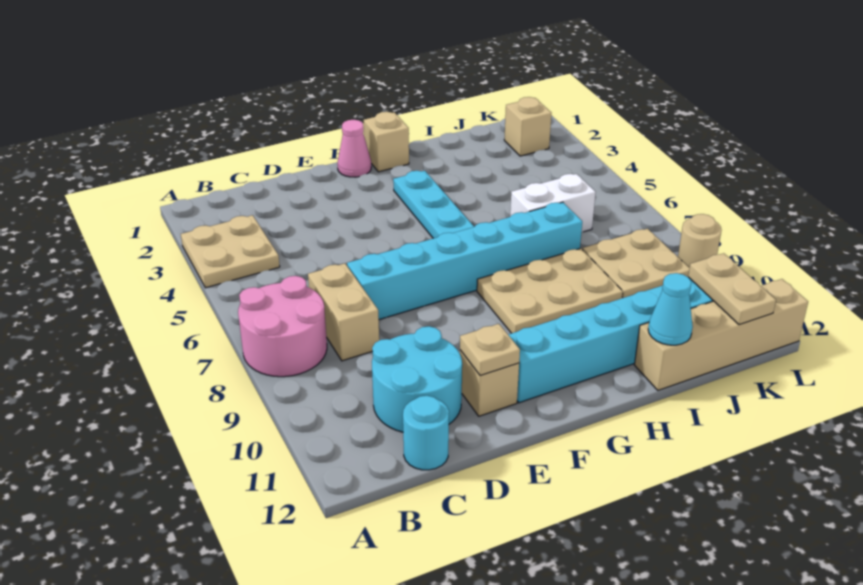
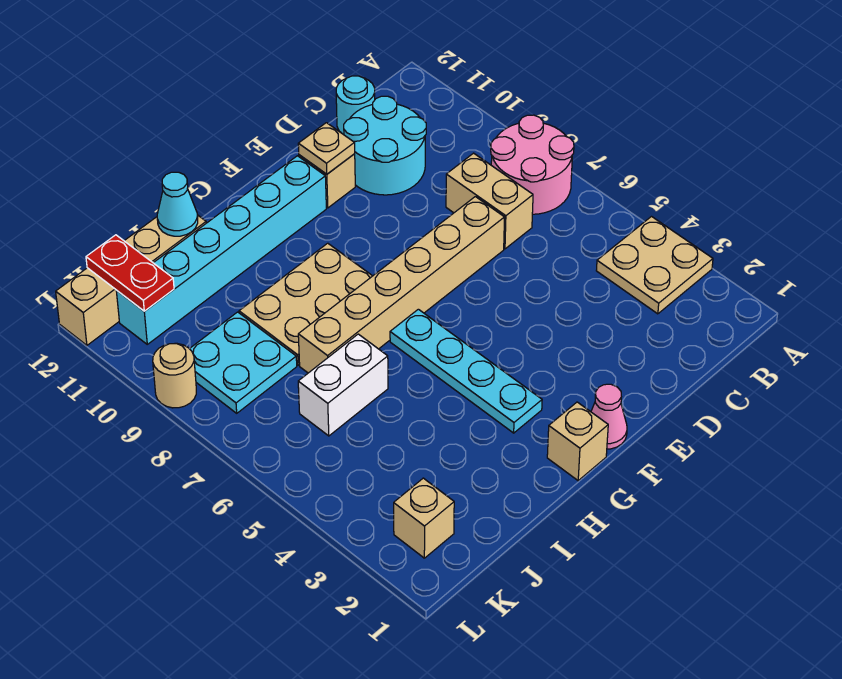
cyan brick D7:I7 level 1 -> tan brick D7:I7 level 1
tan plate J8:K9 level 1 -> cyan plate J8:K9 level 1
tan plate K11:K12 level 2 -> red plate K11:K12 level 2

